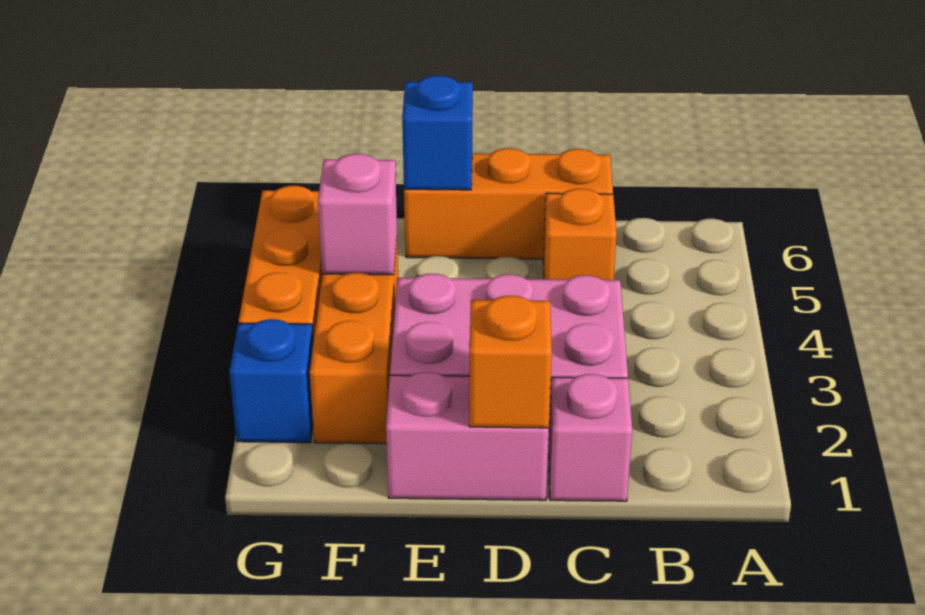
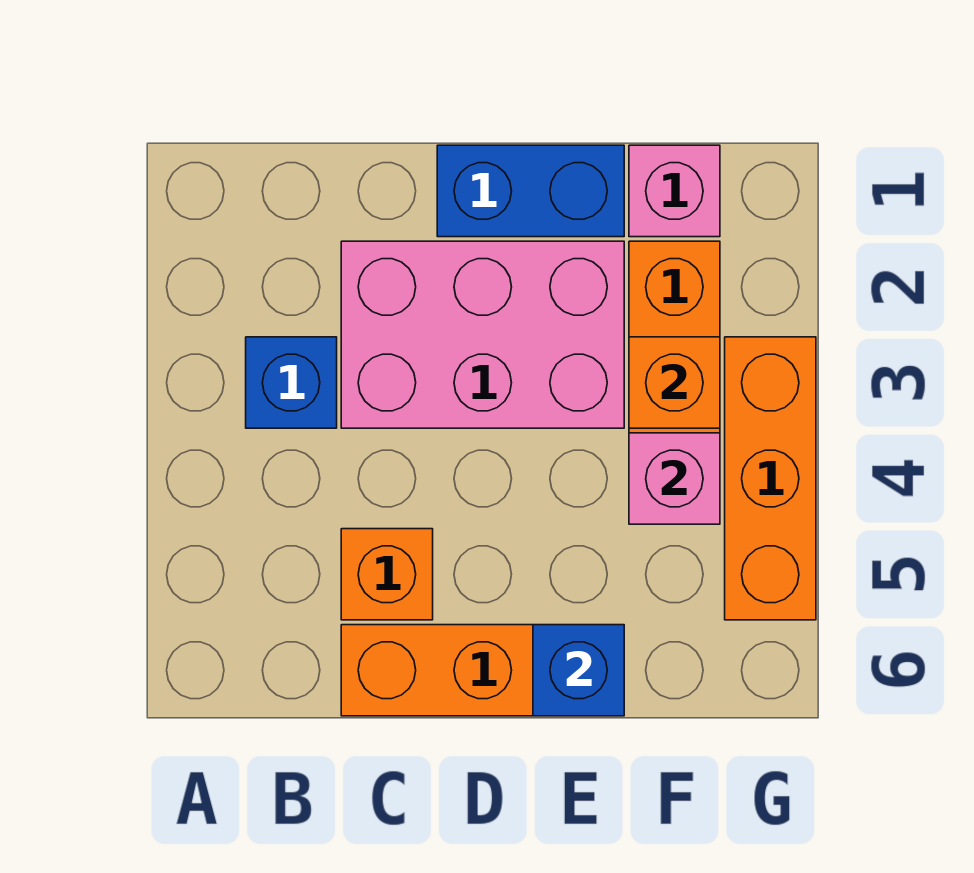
pink brick C1 level 1 -> pink brick F1 level 1
pink brick D1:E1 level 1 -> blue brick D1:E1 level 1
orange brick D1 level 2 -> orange brick F3 level 2
blue brick G2 level 1 -> blue brick B3 level 1

